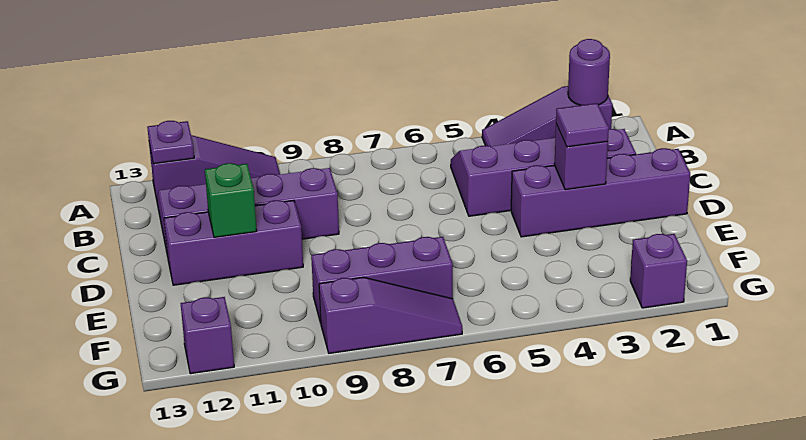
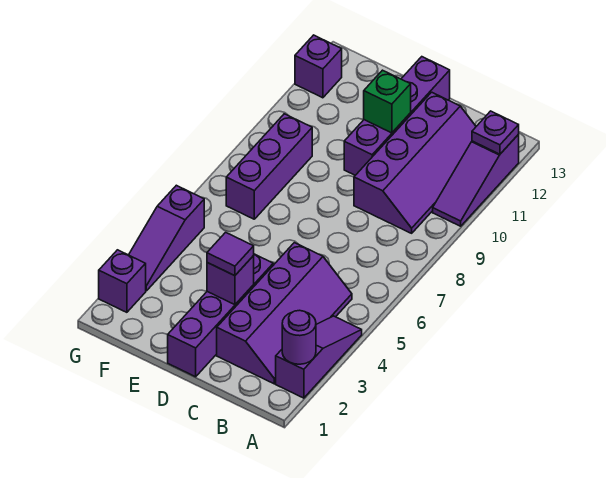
purple brick D10:D12 level 1 -> purple brick D10:D13 level 1
purple slope G7:G9 level 1 top 9 -> purple slope G3:G5 level 1 top 5

